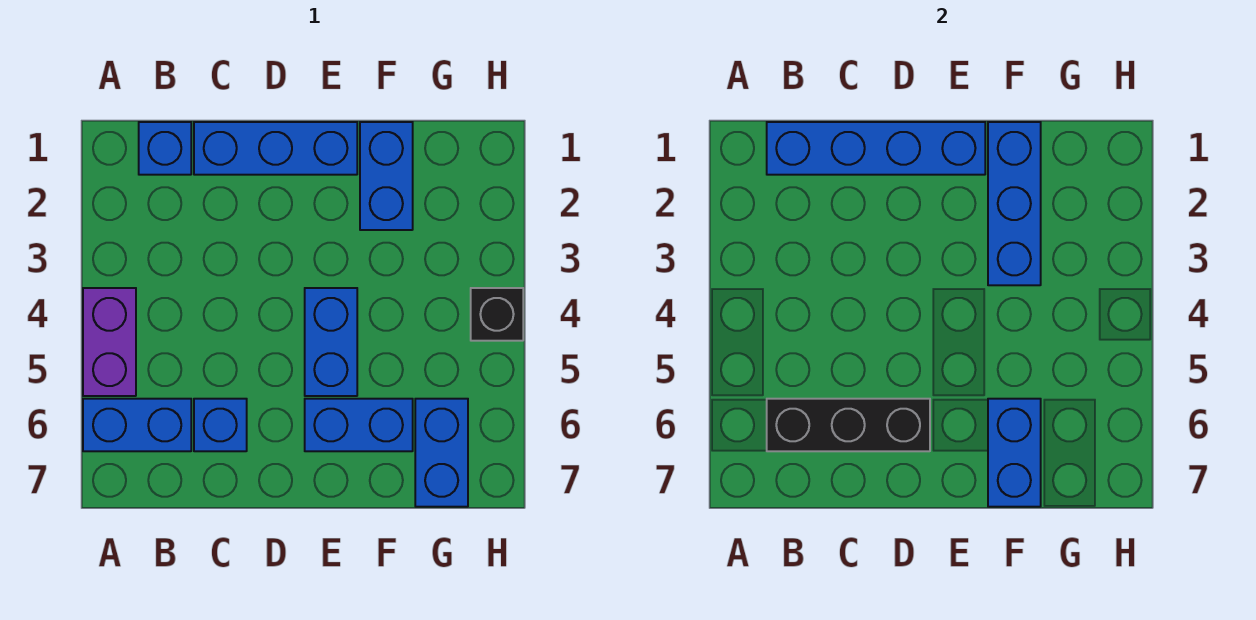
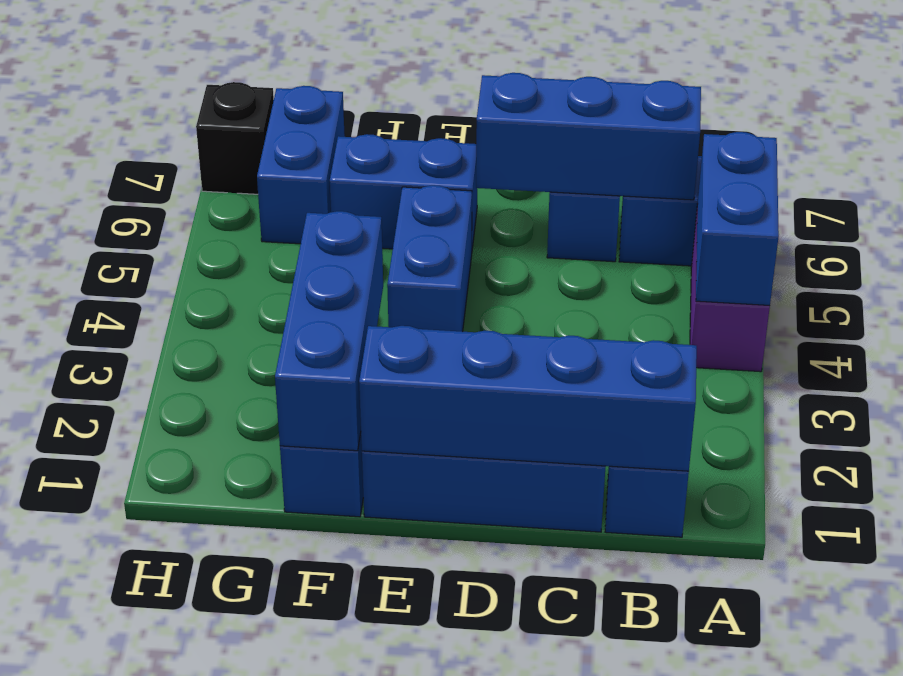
black brick B6:D6 level 2 -> blue brick B6:D6 level 2
blue brick F6:F7 level 2 -> blue brick A4:A5 level 2
black brick H4 level 1 -> black brick H7 level 1

